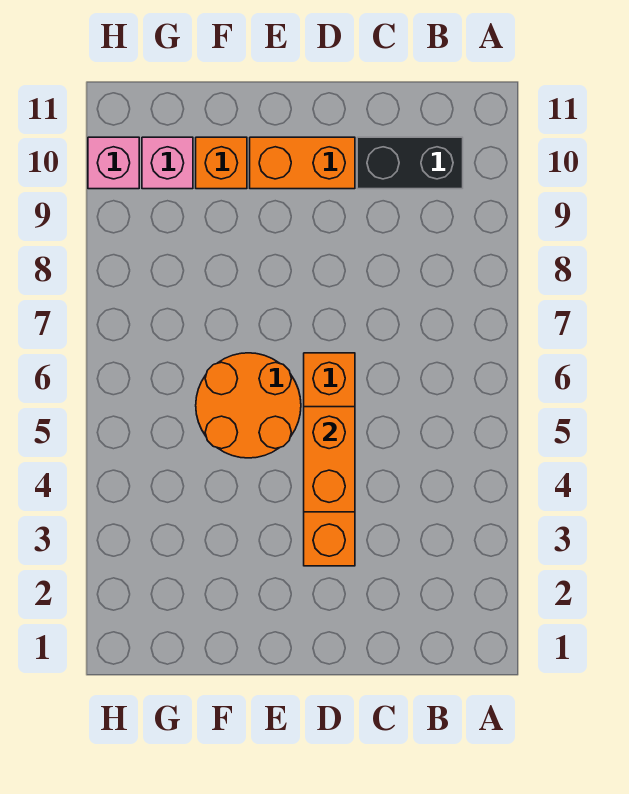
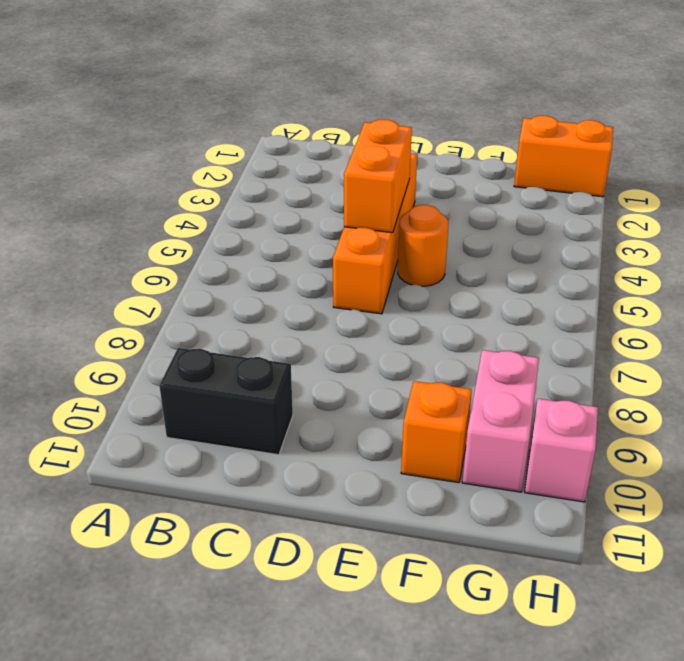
orange brick D10:E10 level 1 -> orange brick G1:H1 level 1
orange round brick E5:F6 level 1 -> orange round brick E5 level 1
pink brick G10 level 1 -> pink brick G9:G10 level 1

